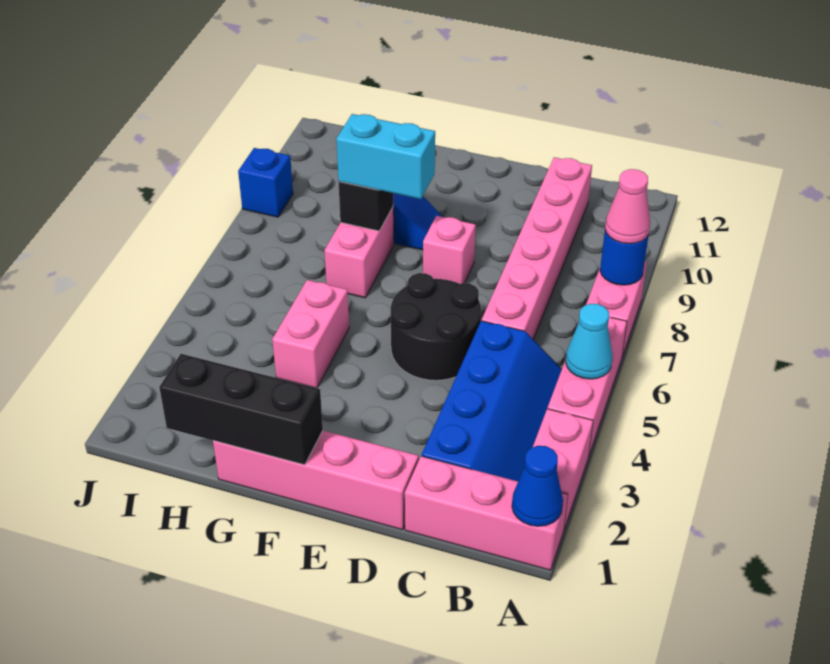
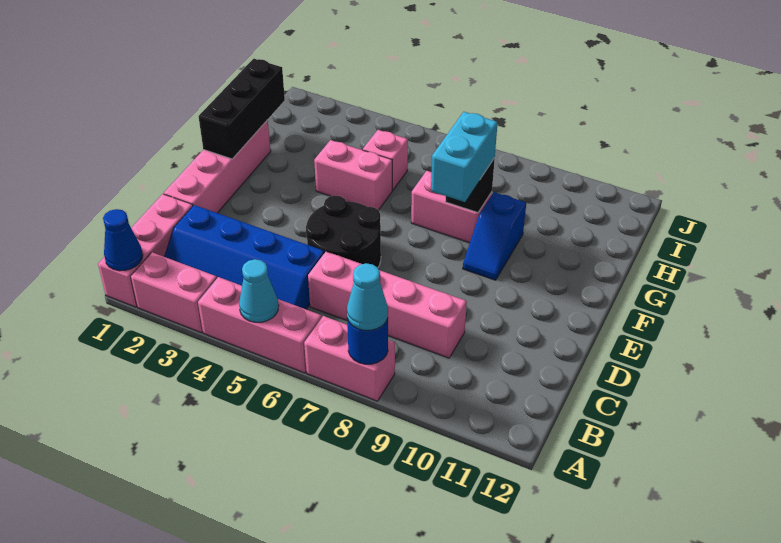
pink cone A8 level 3 -> cyan cone A8 level 3
pink brick C6:C11 level 1 -> pink brick C6:C9 level 1
pink brick E8 level 1 -> pink brick H5 level 1
blue brick J9 level 1 -> none

